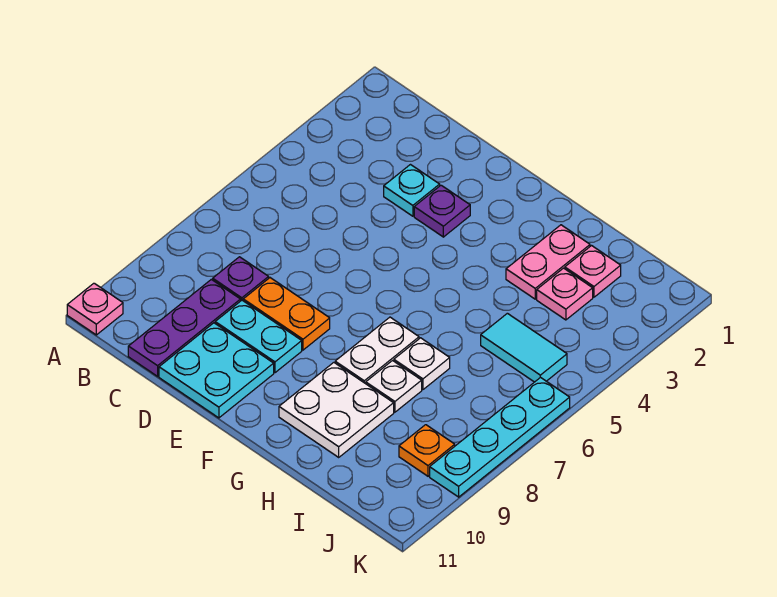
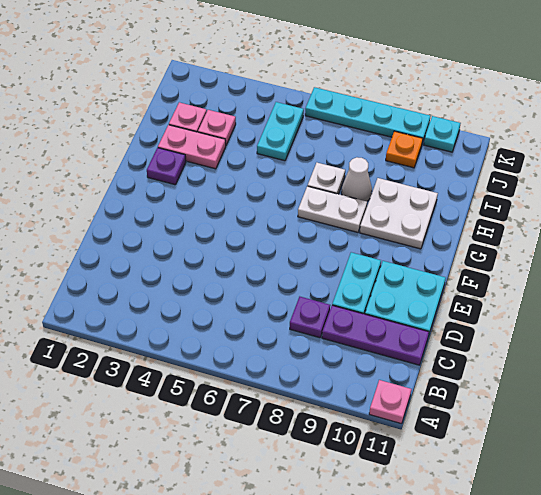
cyan plate D3 level 1 -> cyan plate K10 level 1
orange plate D8:E8 level 1 -> none
purple plate E3 level 1 -> purple plate G2 level 1
white plate H8 level 1 -> white cone H8 level 1
cyan tile I5:J5 level 1 -> cyan plate I5:J5 level 1

